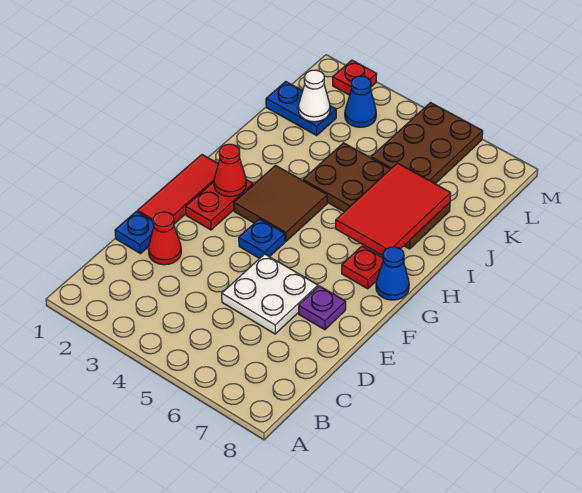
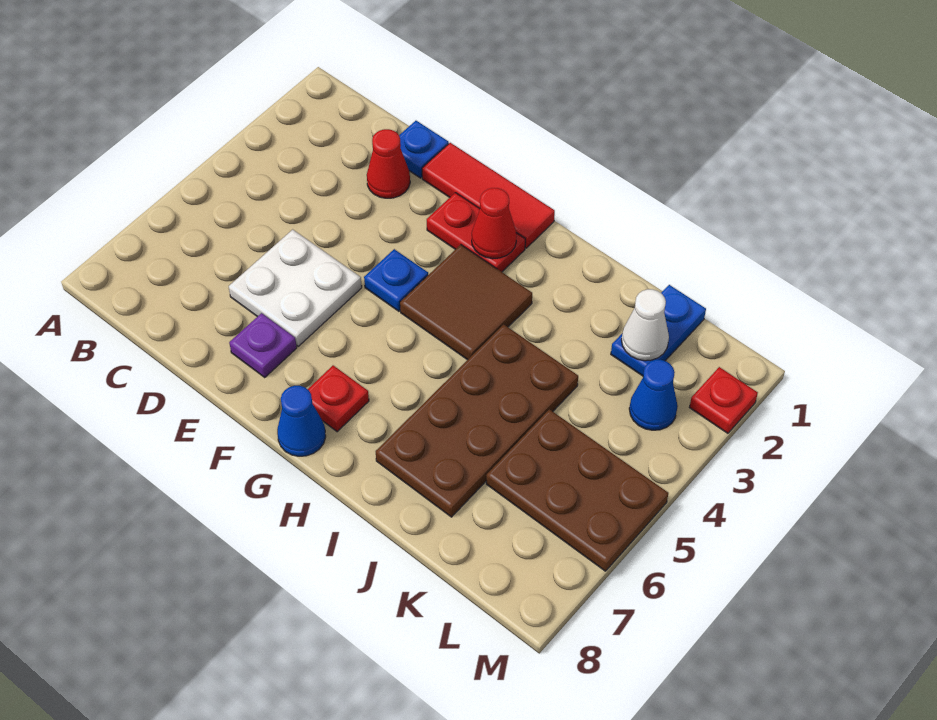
red tile H6:J7 level 2 -> none

